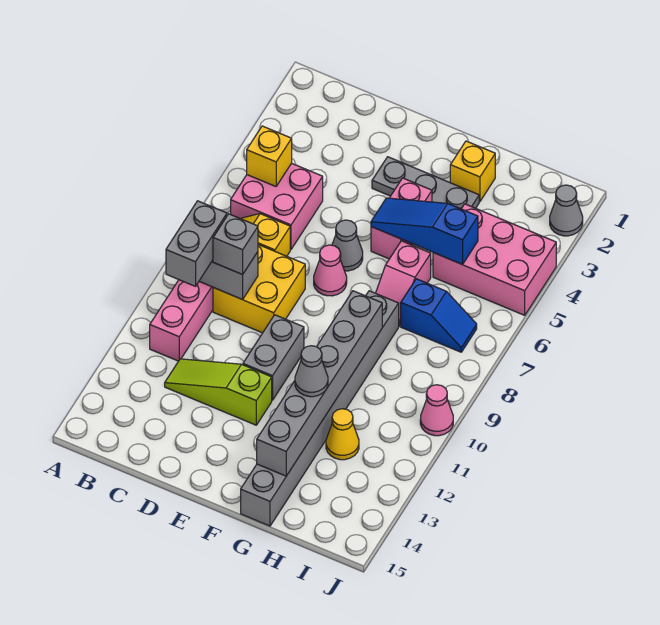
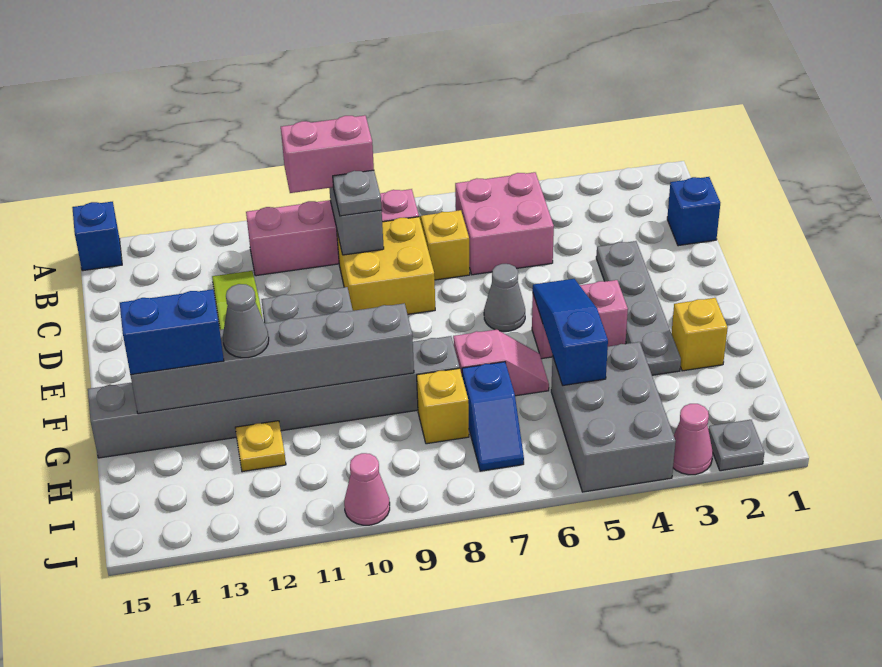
none -> blue brick A15 level 1
yellow brick B5 level 2 -> yellow brick H8 level 1
grey brick B9:B10 level 3 -> pink brick B9:B10 level 3
none -> blue brick C1 level 1
grey brick C9 level 3 -> grey plate C9 level 3
grey plate E3:G3 level 1 -> grey plate D3:G3 level 1
pink cone E7 level 1 -> pink cone J3 level 1
pink slope G6:G7 level 1 top 6 -> pink slope G6:G7 level 1 top 7
none -> blue brick G13:G14 level 3
pink brick H4:J5 level 1 -> grey brick H4:J5 level 1
yellow cone H12 level 1 -> yellow plate H12 level 1
grey cone J2 level 1 -> grey plate J2 level 1

